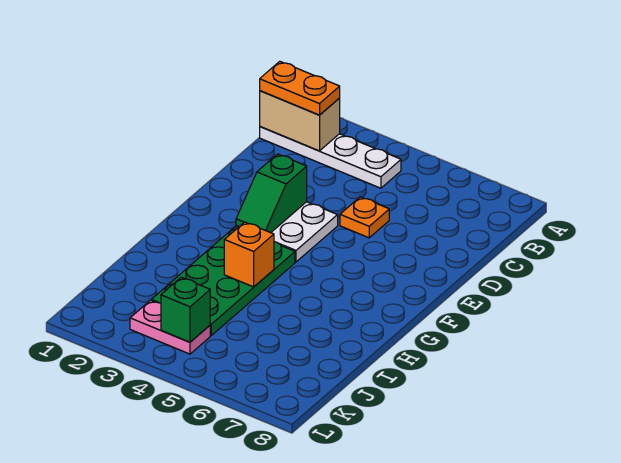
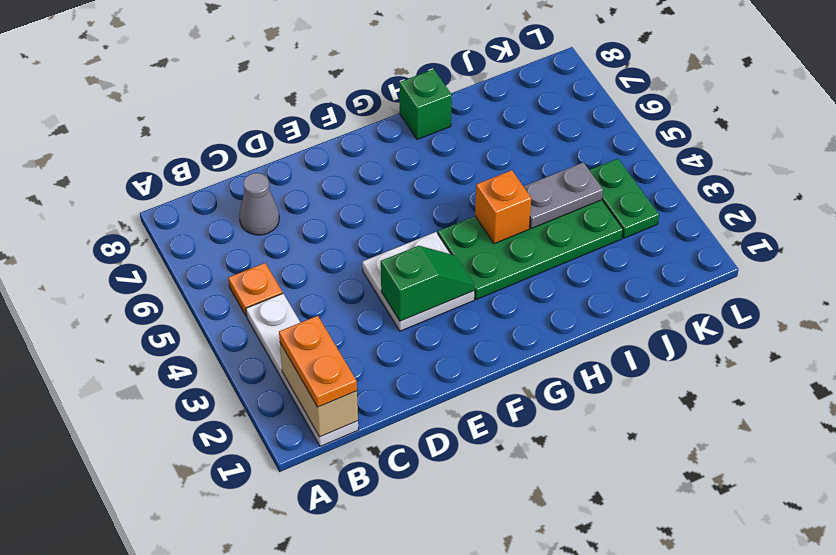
none -> grey cone C7 level 1
orange plate D5 level 1 -> orange plate B5 level 1
none -> grey plate I4:J4 level 2
pink plate K3:K4 level 1 -> green plate K3:K4 level 1
green brick K4 level 2 -> green brick H8 level 1

